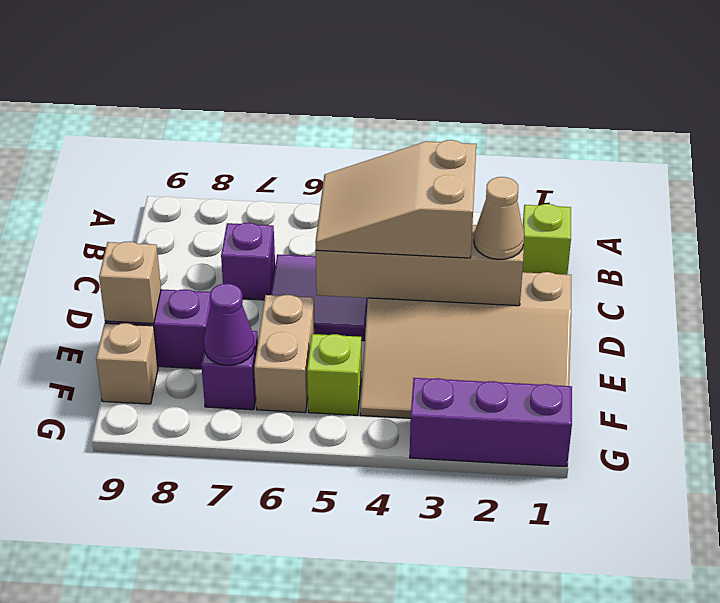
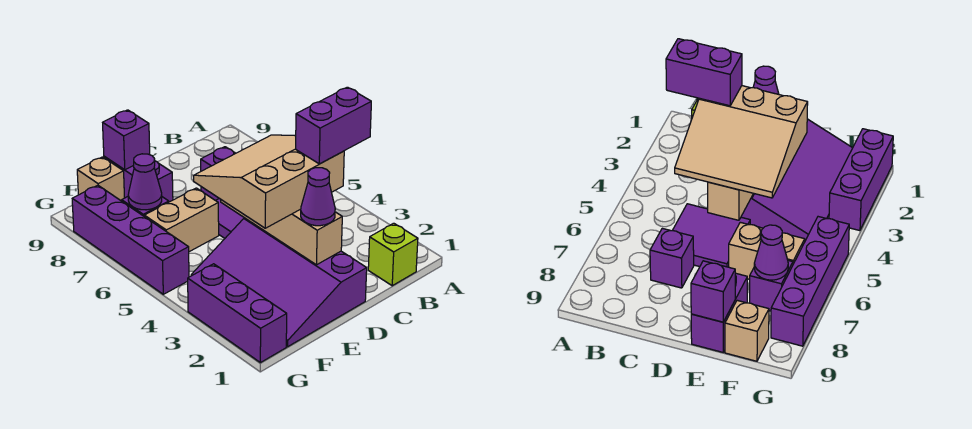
none -> purple brick B3:C3 level 4
tan slope C3:D5 level 3 top 3 -> tan slope C3:E5 level 3 top 3
tan slope D1:F4 level 1 top D -> purple slope D1:F4 level 1 top D
tan cone D2 level 3 -> purple cone D2 level 3
tan brick E9 level 2 -> purple brick E9 level 2
lime brick F5 level 1 -> none
none -> purple brick G5:G8 level 1

